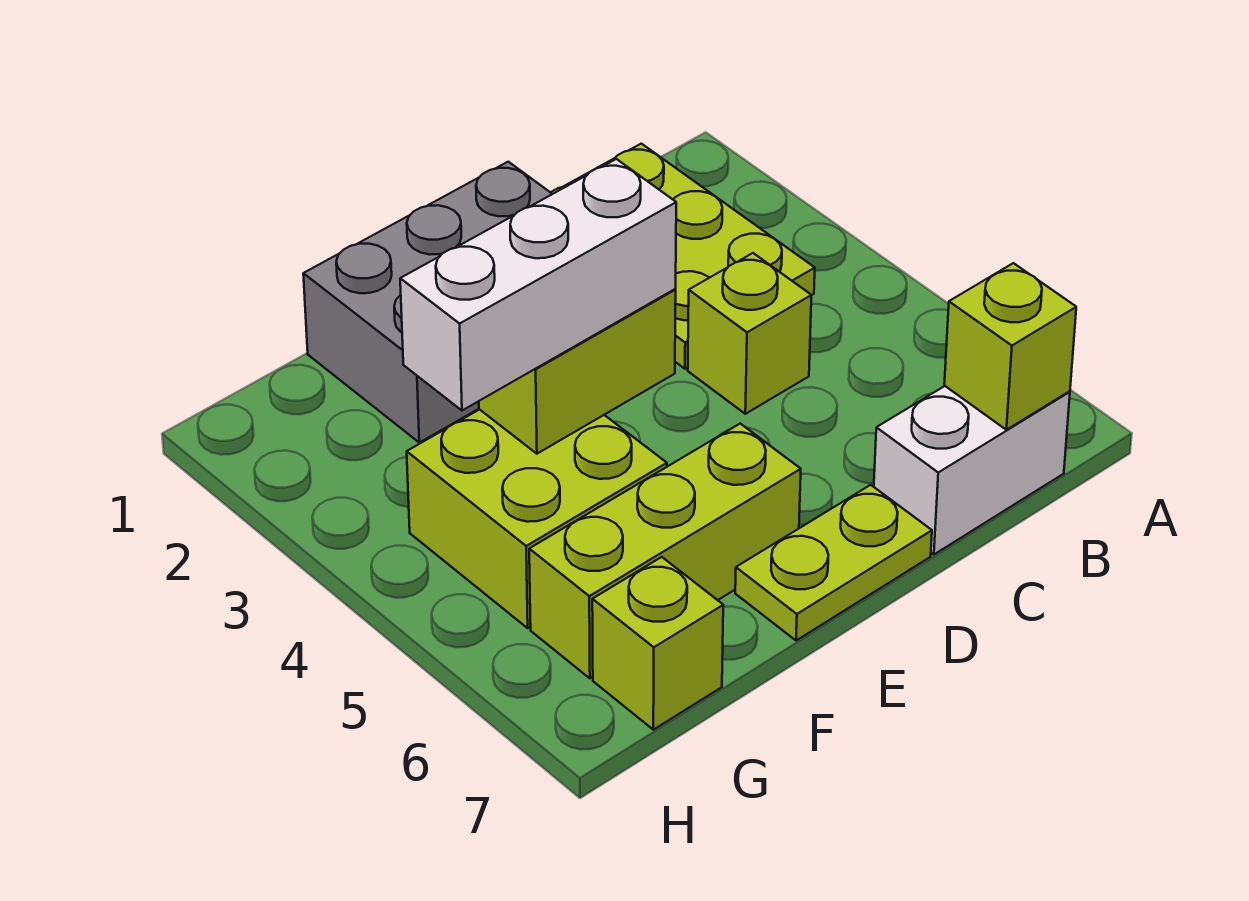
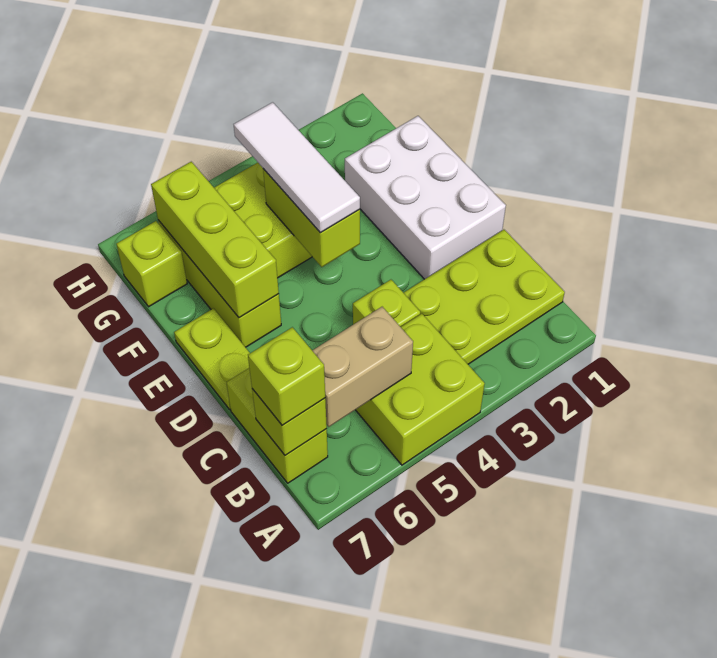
none -> lime brick A4:B5 level 1
none -> tan brick B5:B6 level 2
white brick B7:C7 level 1 -> lime brick B7:C7 level 1
none -> lime brick B7 level 3
grey brick D1:F2 level 1 -> white brick D1:F2 level 1
white brick E4:G4 level 3 -> white tile E4:G4 level 3
none -> lime brick E6:G6 level 2

